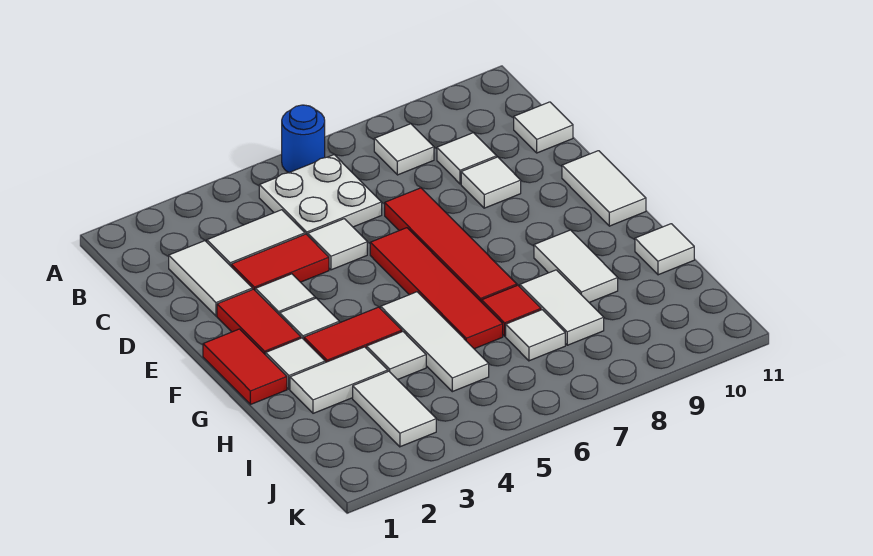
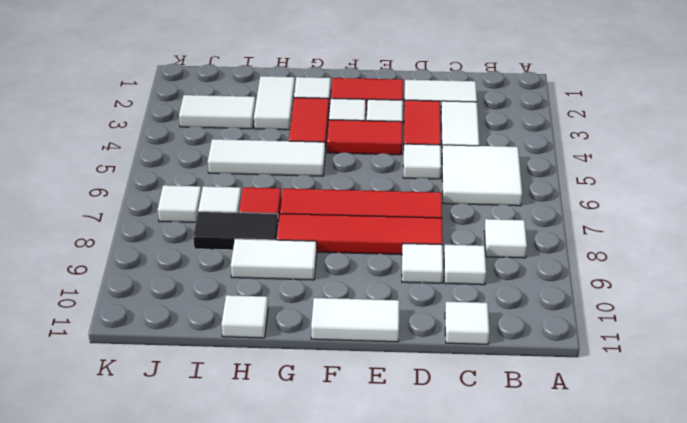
blue round brick A6 level 1 -> none
white plate B5:C6 level 1 -> white tile B5:C6 level 1
red tile E6:H6 level 1 -> red tile D8:G8 level 1
red tile F1:G1 level 1 -> red tile E4:F4 level 1
white tile H4 level 1 -> white tile J7 level 1
white tile H8:I8 level 1 -> black tile H8:I8 level 1

